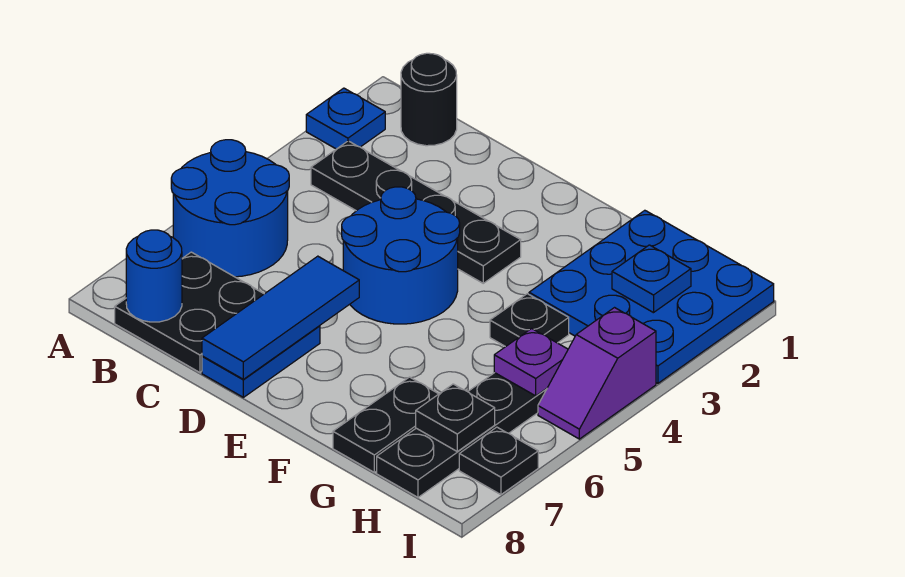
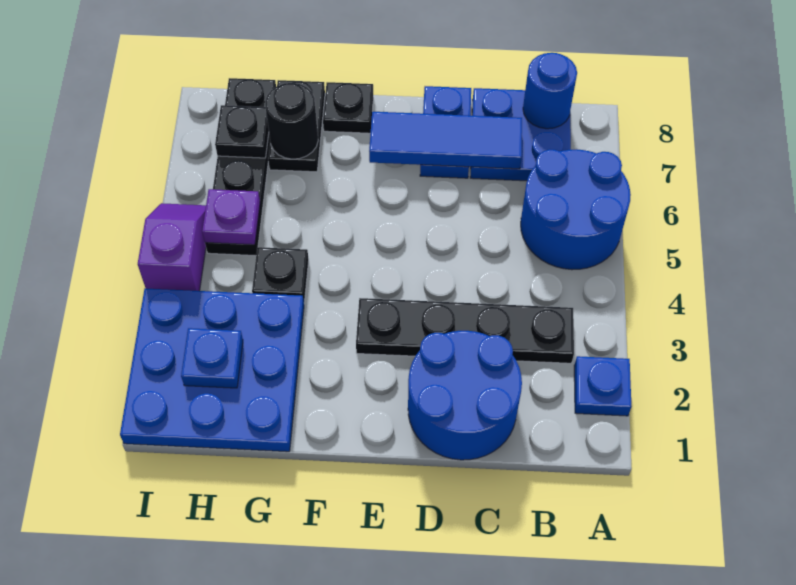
black round brick B1 level 1 -> black round brick G7 level 2
black plate B7:C8 level 1 -> blue plate B7:C8 level 1
blue round brick D4:E5 level 1 -> blue round brick C1:D2 level 1
blue tile D6:D8 level 2 -> blue tile C7:E7 level 2
black plate I7 level 1 -> black plate F8 level 1

